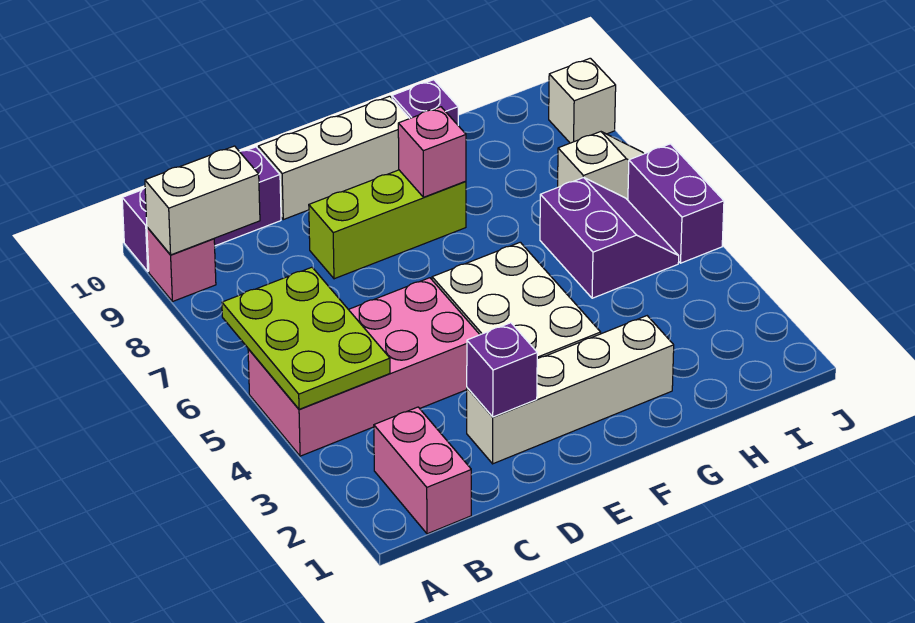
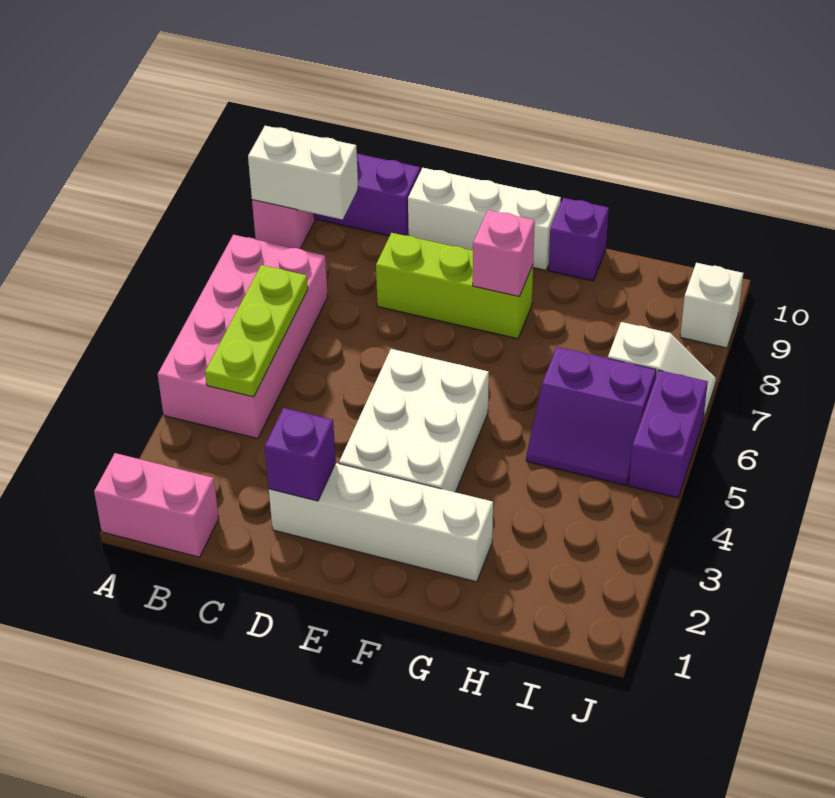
pink brick A4:D5 level 1 -> pink brick A4:B7 level 1
lime plate A4:B6 level 2 -> lime plate B4:B6 level 2
pink brick B1:B2 level 1 -> pink brick A1:B1 level 1
purple slope H5:I6 level 1 top H -> purple slope H5:I6 level 1 top 6

